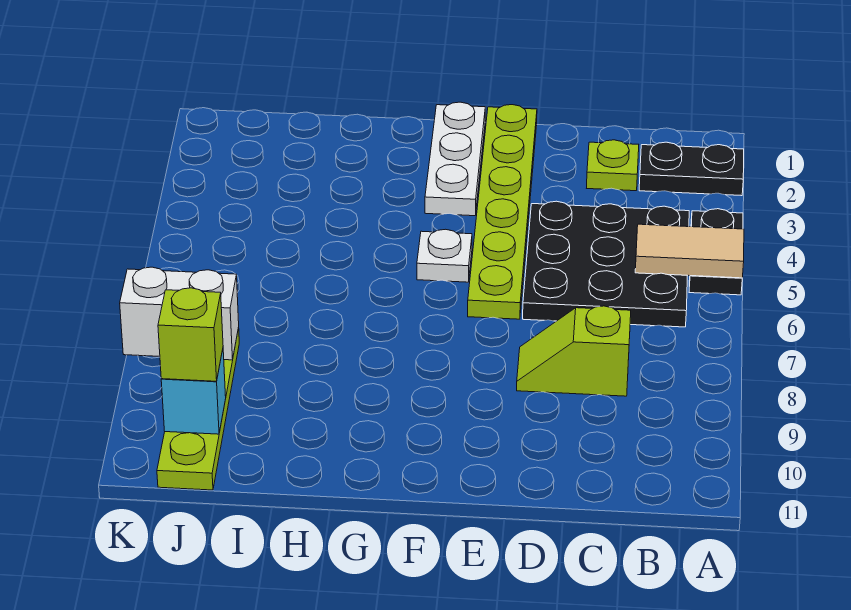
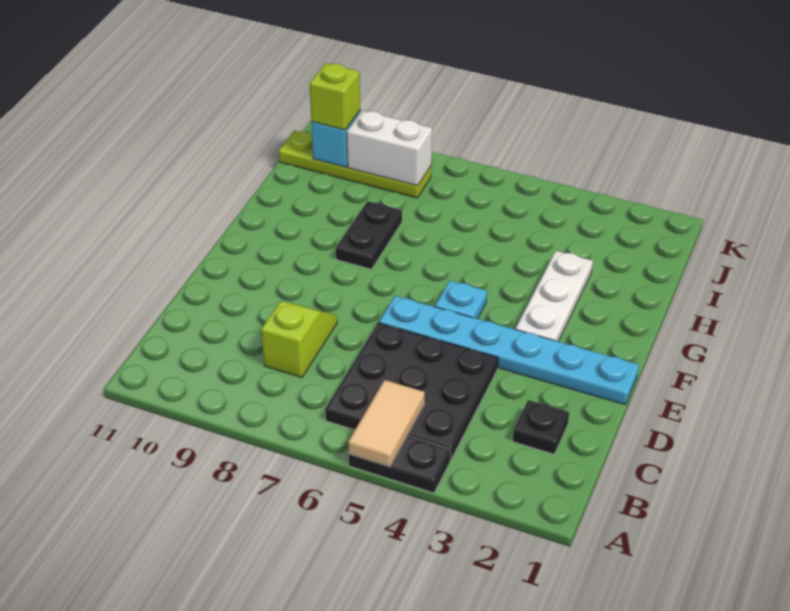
black plate A2:B2 level 1 -> black plate G8:H8 level 1
lime plate C2 level 1 -> black plate C2 level 1
lime plate E1:E6 level 1 -> cyan plate E1:E6 level 1
white plate F1:F3 level 1 -> white plate F3:H3 level 1
white plate F5 level 1 -> cyan plate F5 level 1
white brick J8:K8 level 2 -> white brick J8:J9 level 2

